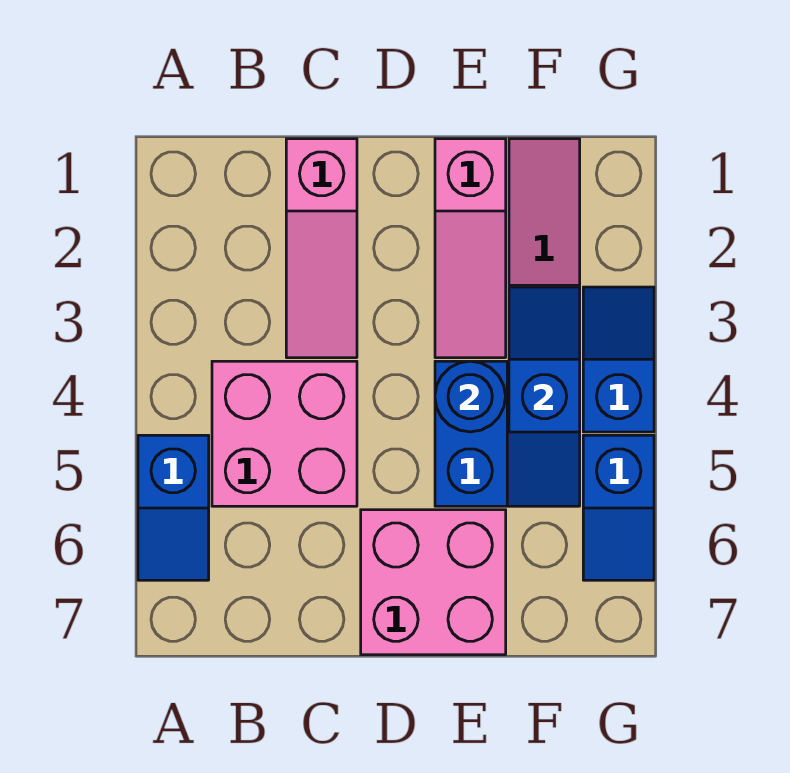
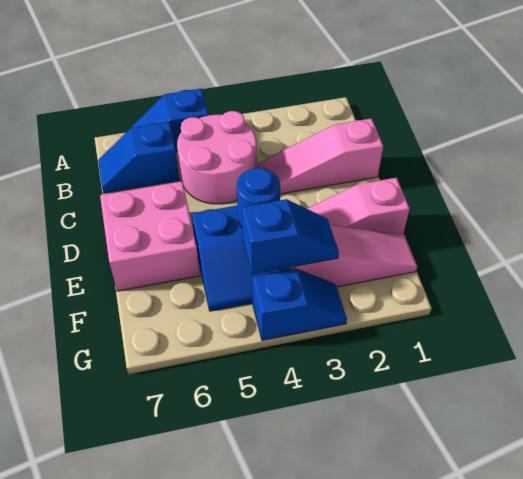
pink brick B4:C5 level 1 -> pink round brick B4:C5 level 1
blue slope G5:G6 level 1 top 5 -> blue slope B6:B7 level 1 top 6

